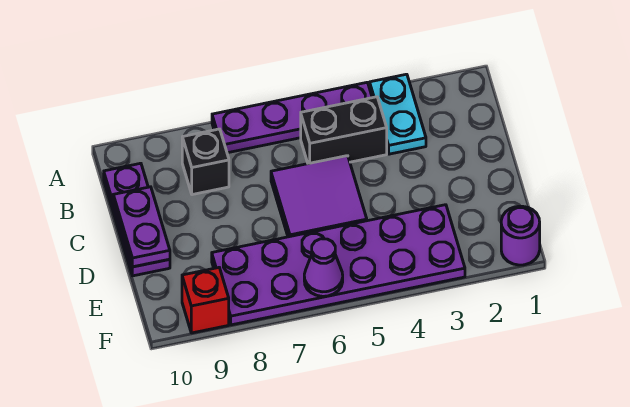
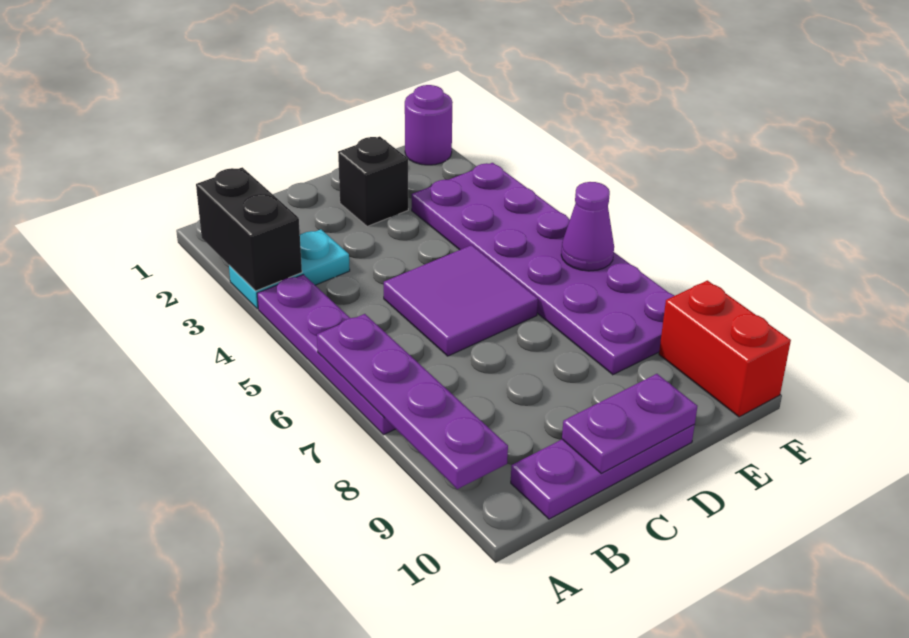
none -> purple plate A6:A9 level 2
black brick B4:B5 level 1 -> black brick A2:A3 level 2
black brick B8 level 1 -> black brick D2 level 1
red brick F9 level 1 -> red brick F9:F10 level 1

